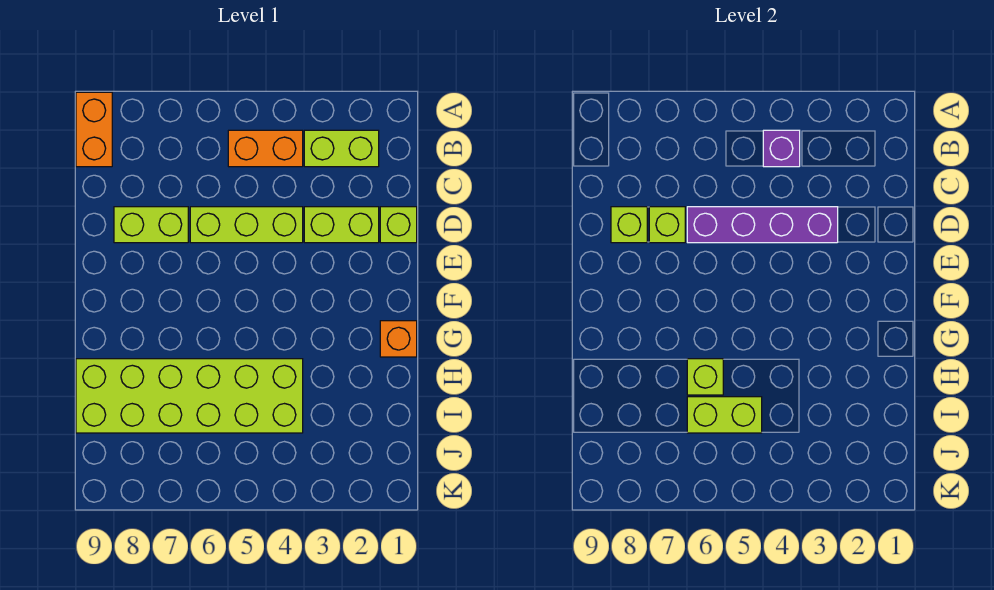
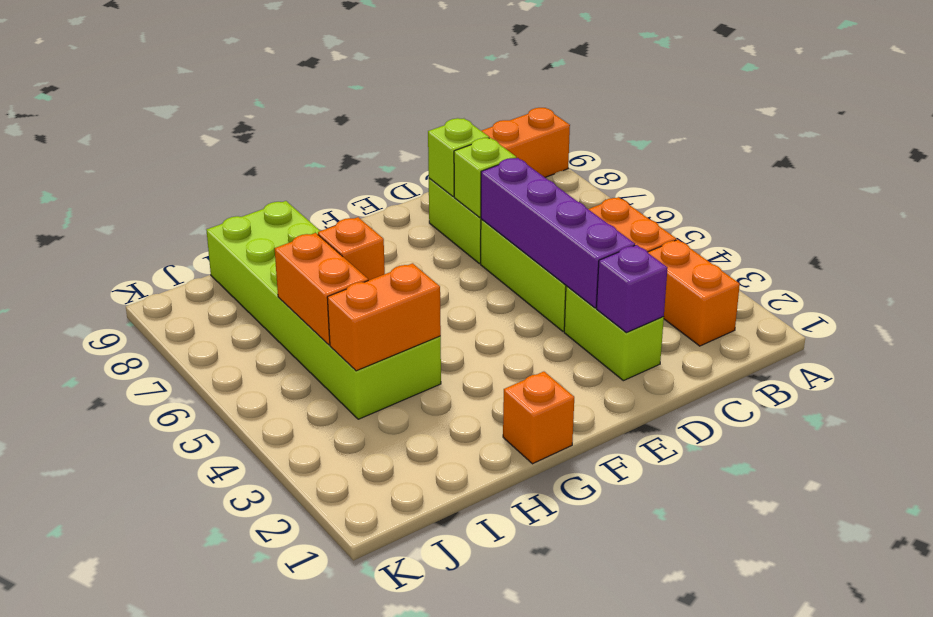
lime brick B2:B3 level 1 -> orange brick B2:B3 level 1
purple brick B4 level 2 -> purple brick D2 level 2
lime brick D1 level 1 -> none
none -> orange brick H4:I4 level 2
lime brick H6 level 2 -> orange brick H6 level 2
lime brick I5:I6 level 2 -> orange brick I5:I6 level 2

